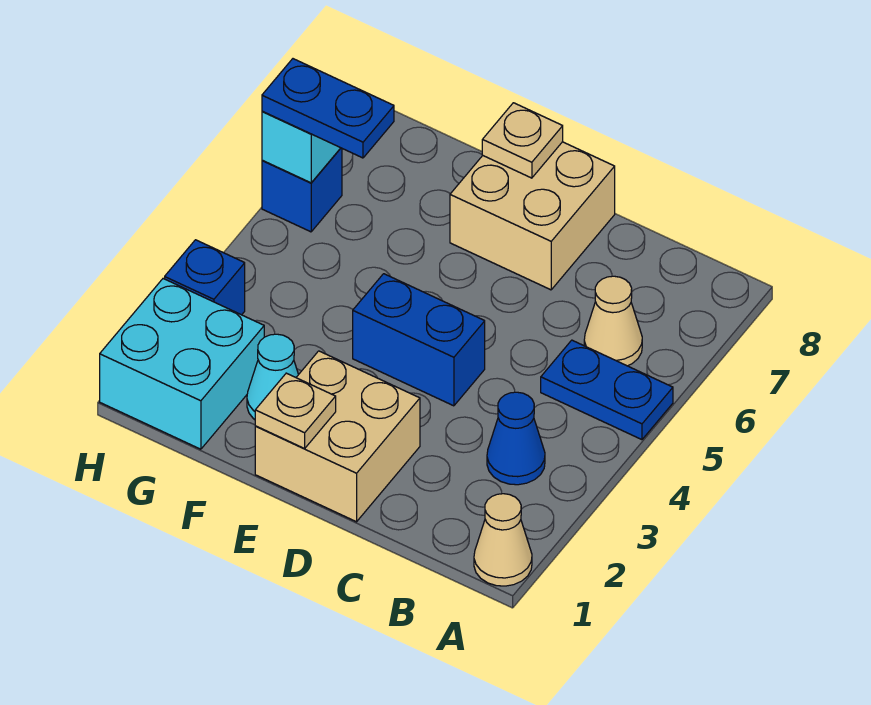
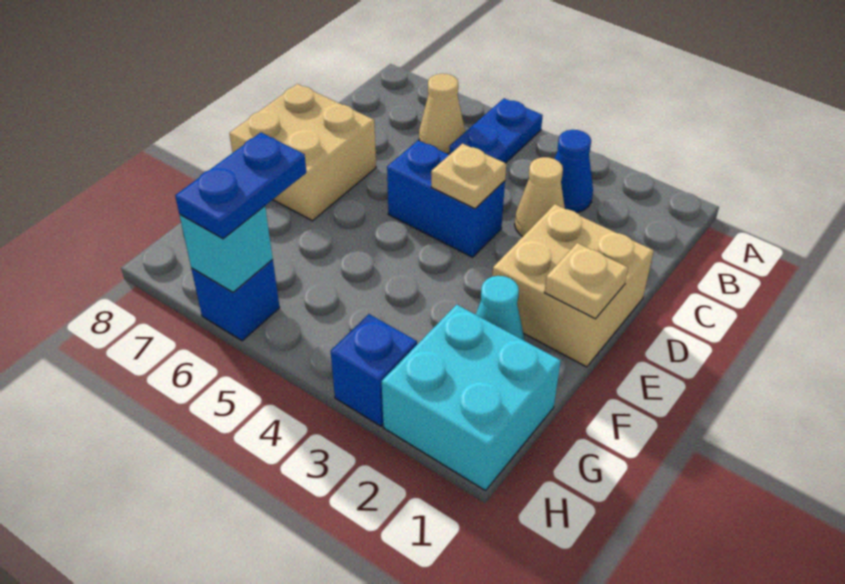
tan cone A1 level 1 -> tan cone C3 level 1
blue brick D4:E4 level 1 -> blue brick D4:D5 level 1
tan plate E8 level 2 -> tan plate D4 level 2

